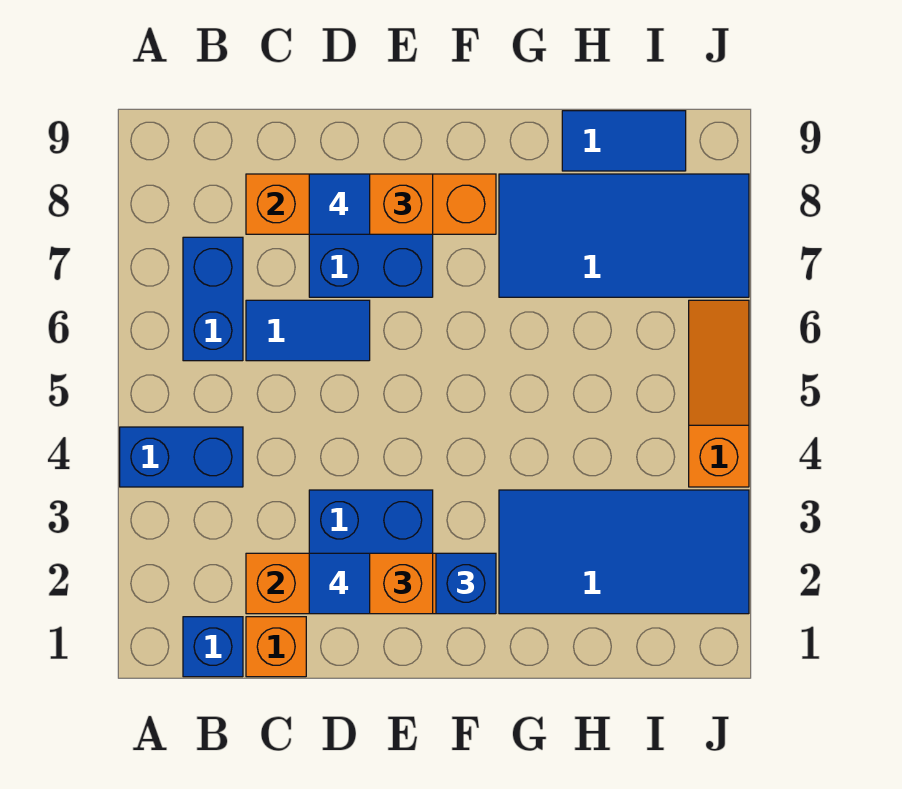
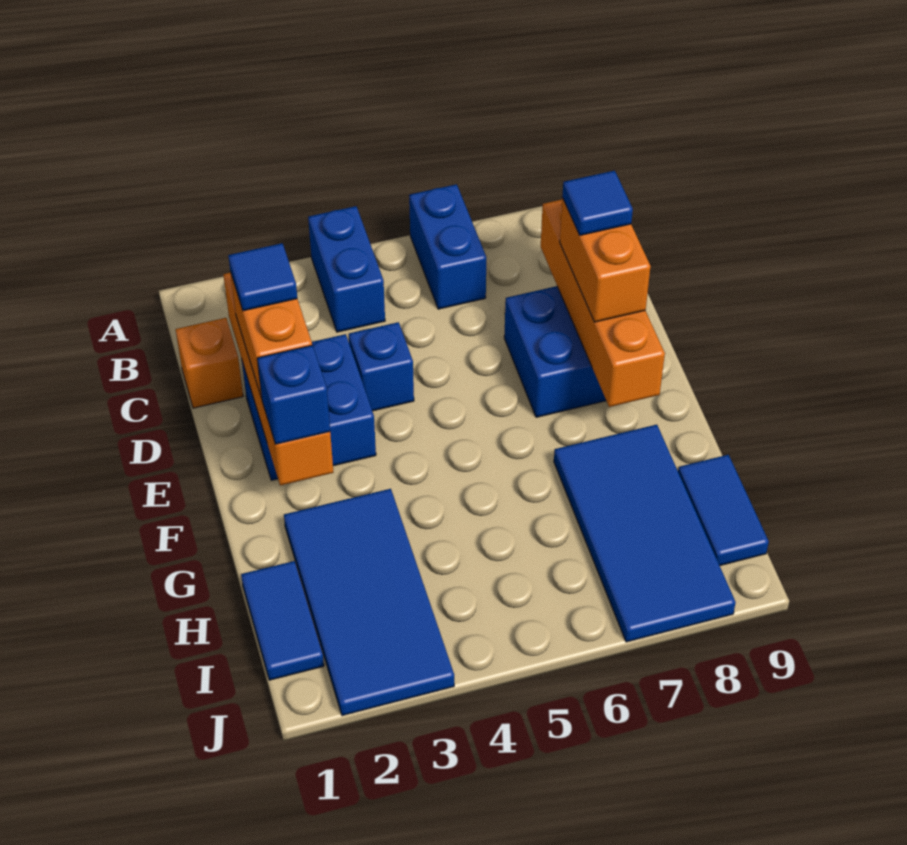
blue brick B1 level 1 -> blue brick D4 level 1
blue brick B6:B7 level 1 -> blue brick A6:B6 level 1
blue tile C6:D6 level 1 -> blue tile H1:I1 level 1
orange slope J4:J6 level 1 top 4 -> none

